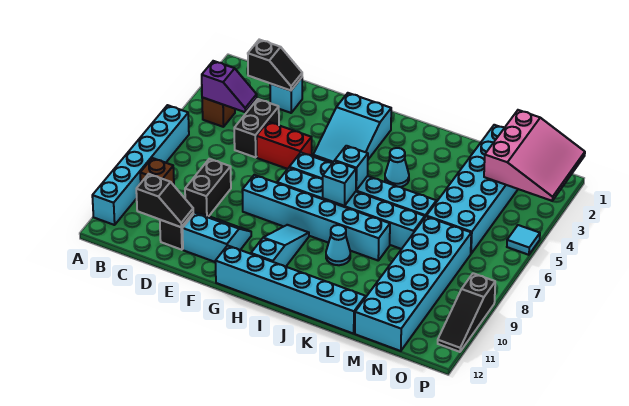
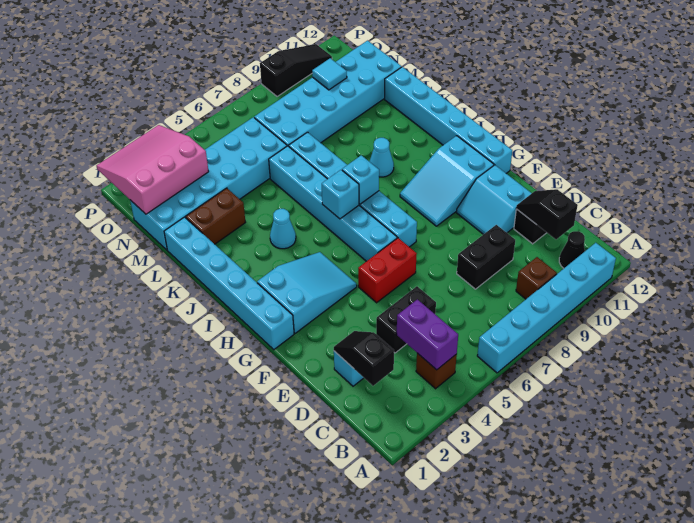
purple slope B4:C4 level 2 top B -> purple brick B4:C4 level 2
none -> black cone B11 level 1
red brick E5:F5 level 1 -> red brick F5:F6 level 1
cyan brick F8:K8 level 1 -> cyan brick G1:L1 level 1
cyan slope H9:H11 level 1 top 11 -> cyan slope G9:H11 level 1 top 11
none -> brown brick L2:L3 level 1
cyan tile P5 level 1 -> cyan tile N10 level 2

